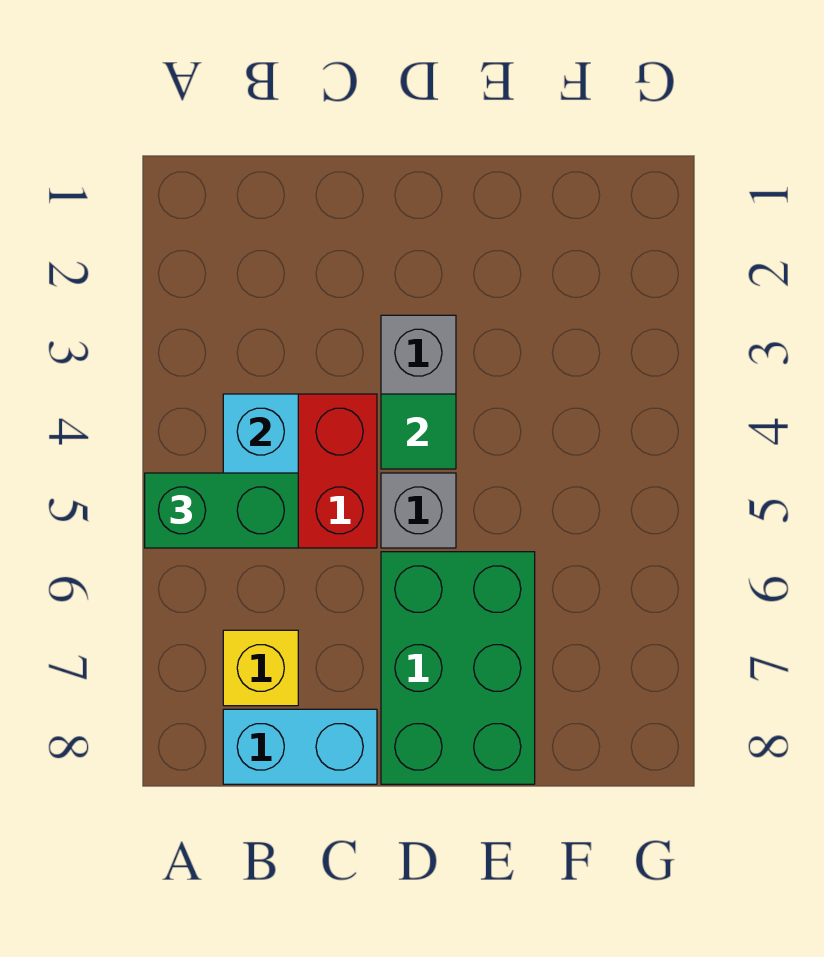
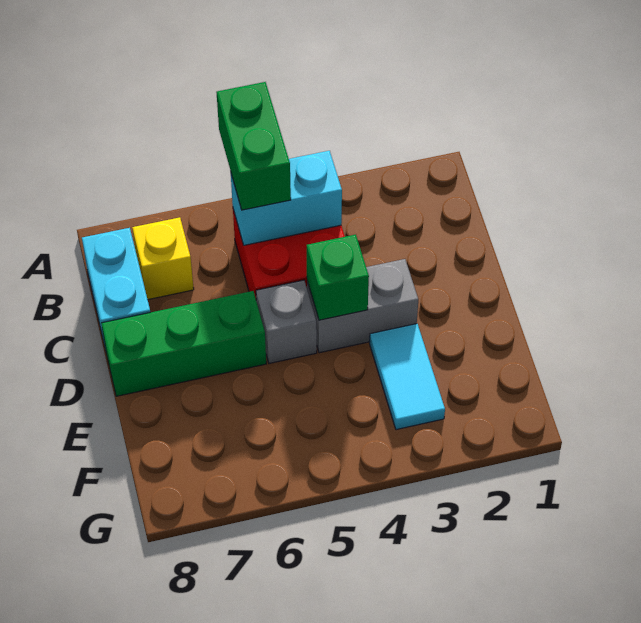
green tile D4 level 2 -> green brick D4 level 2
green brick D6:E8 level 1 -> green brick D6:D8 level 1
none -> cyan tile E3:F3 level 1

